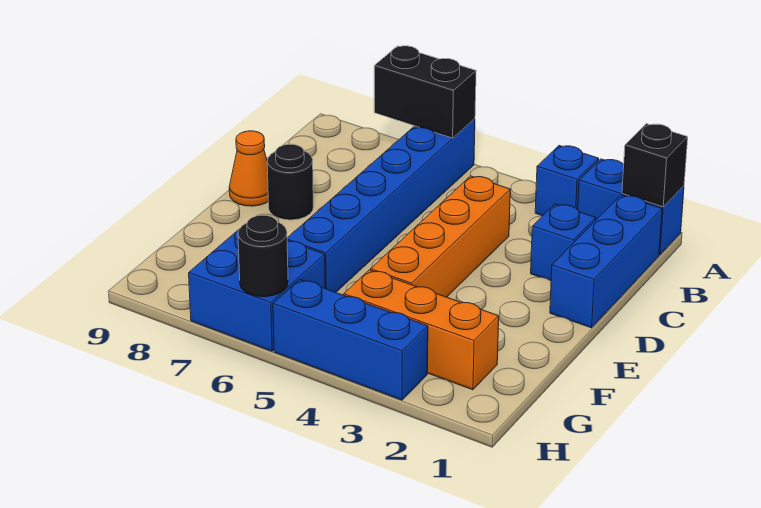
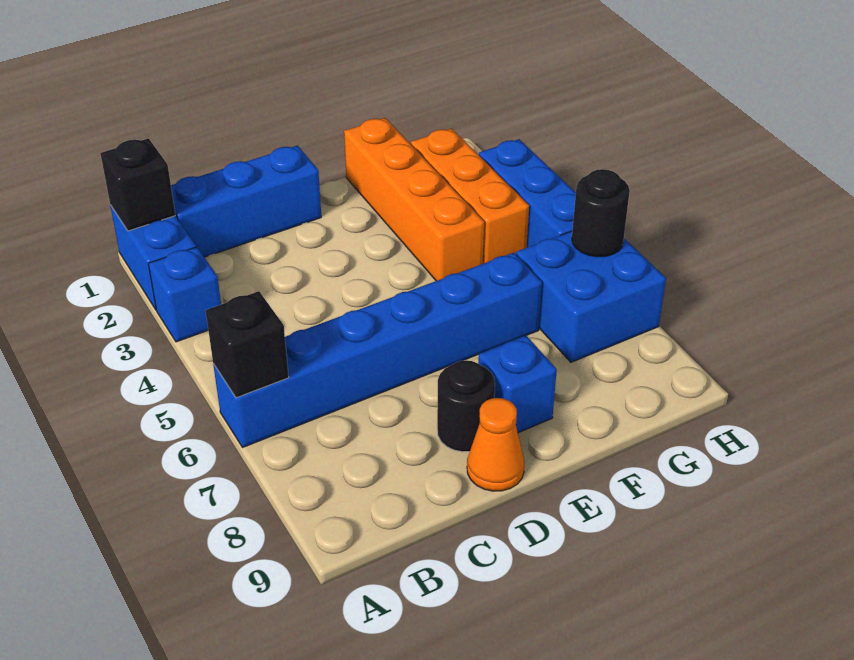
black brick A6:A7 level 2 -> black brick A6 level 2
blue brick C2 level 1 -> blue brick E8 level 1
orange brick C4:F4 level 1 -> orange brick F1:F4 level 1

